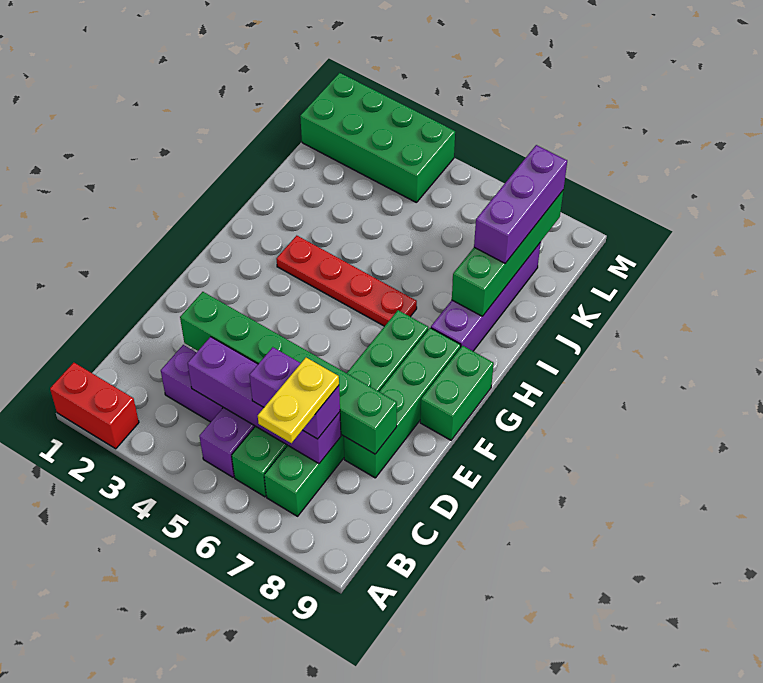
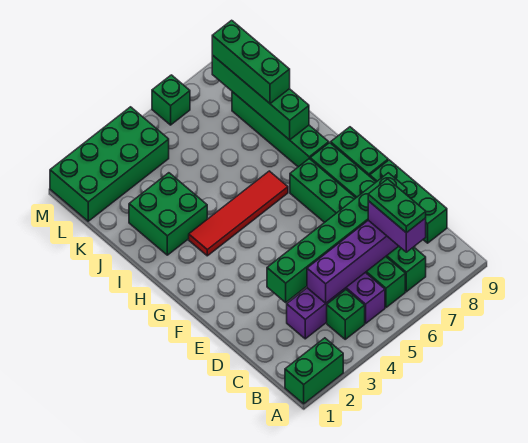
red brick A1:A2 level 1 -> green brick A1:A2 level 1
none -> green brick B4 level 1
yellow plate B7:C7 level 4 -> green plate B7:C7 level 4
purple brick C6:C7 level 3 -> purple brick B7:C7 level 3
none -> green brick C9:E9 level 1
red plate H3:H6 level 1 -> red tile H3:H6 level 1
purple brick H8:K8 level 1 -> green brick H8:K8 level 1
none -> green brick I2:J3 level 1
purple brick J8:L8 level 3 -> green brick J8:L8 level 3
none -> green brick M6 level 1

